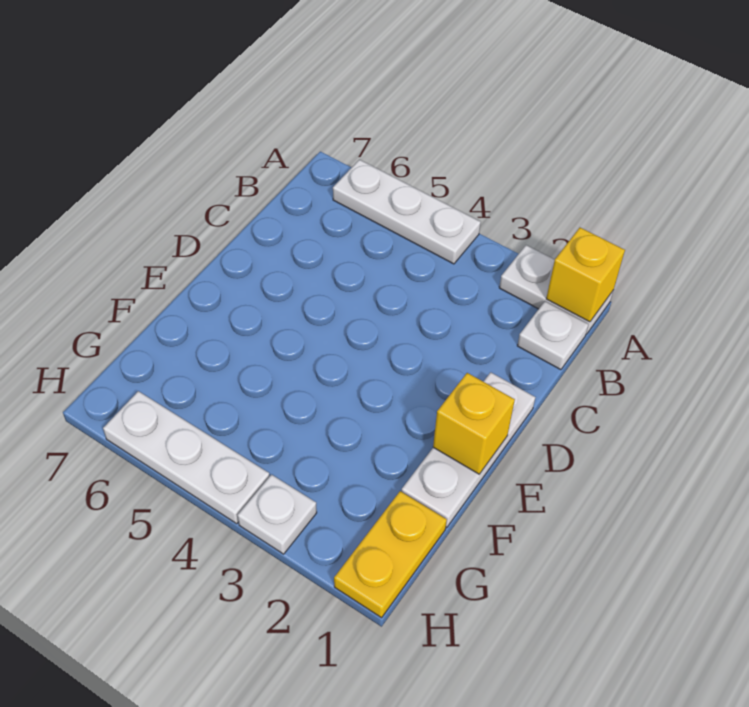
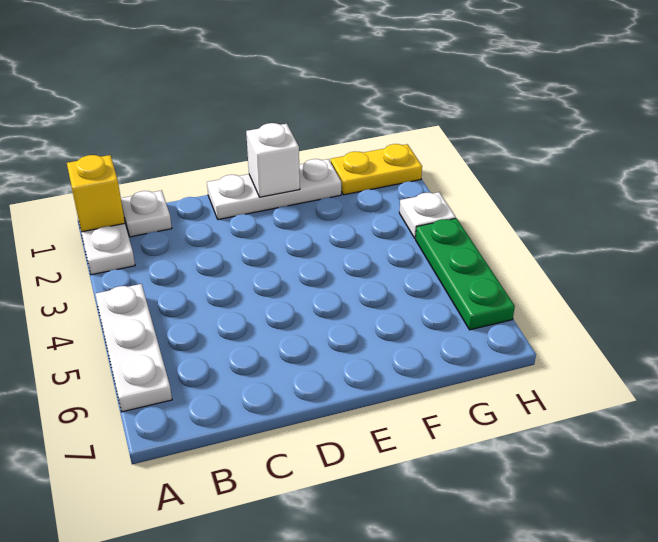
yellow brick E1 level 2 -> white brick E1 level 2
white plate H4:H6 level 1 -> green plate H4:H6 level 1

